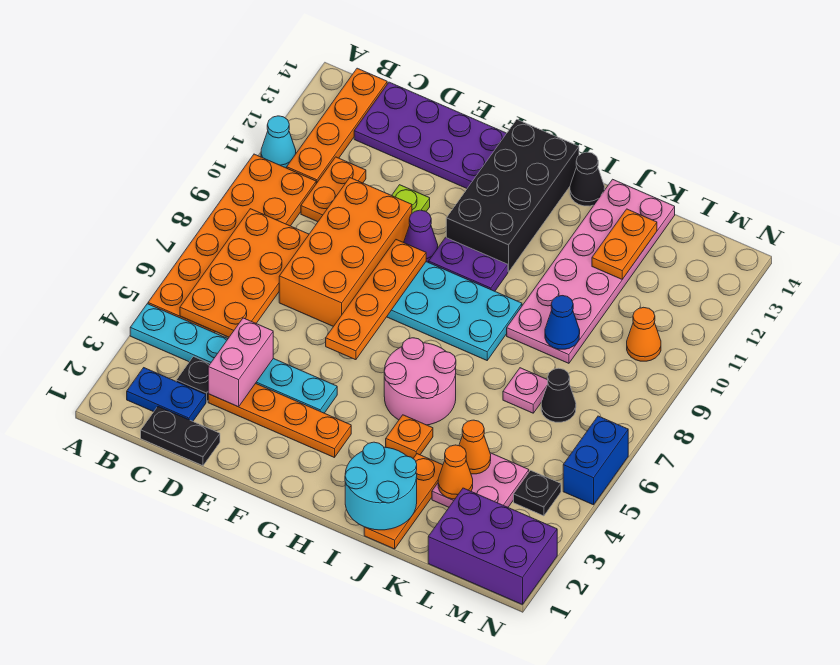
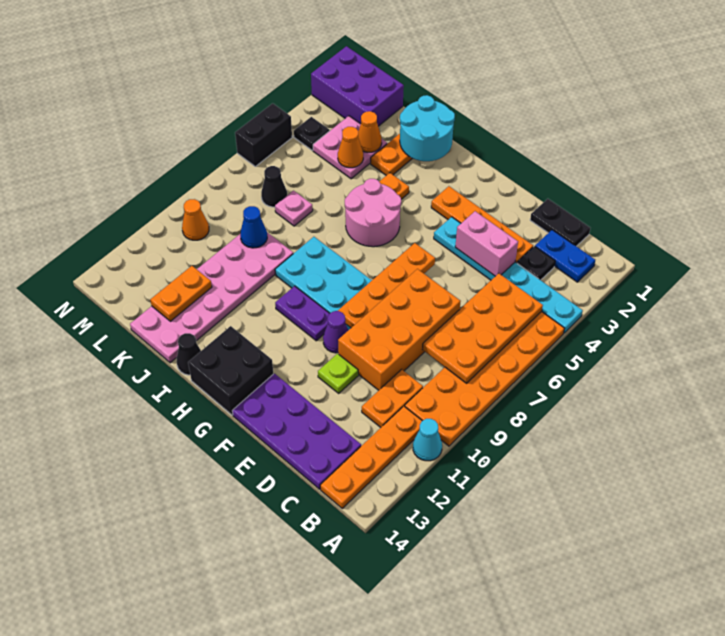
pink brick D3:D4 level 2 -> pink brick D4:E4 level 2
black brick G11:H14 level 1 -> black brick G13:H14 level 1
blue brick N5:N6 level 1 -> black brick N5:N6 level 1

